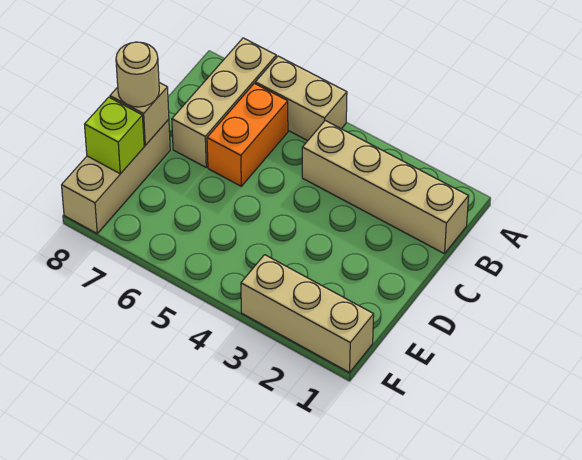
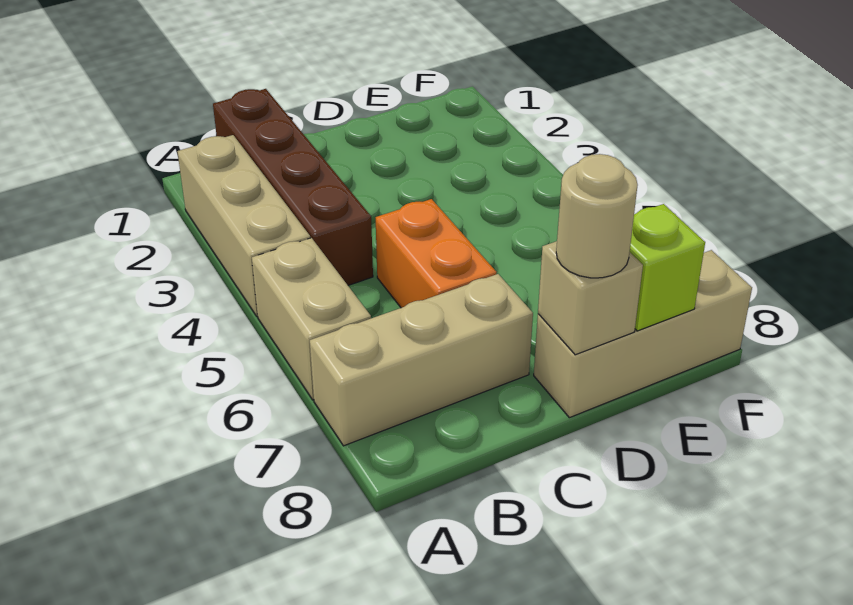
tan brick B1:B4 level 1 -> brown brick B1:B4 level 1
orange brick B6:C6 level 1 -> orange brick C5:C6 level 1
tan brick F1:F3 level 1 -> tan brick A2:A4 level 1

